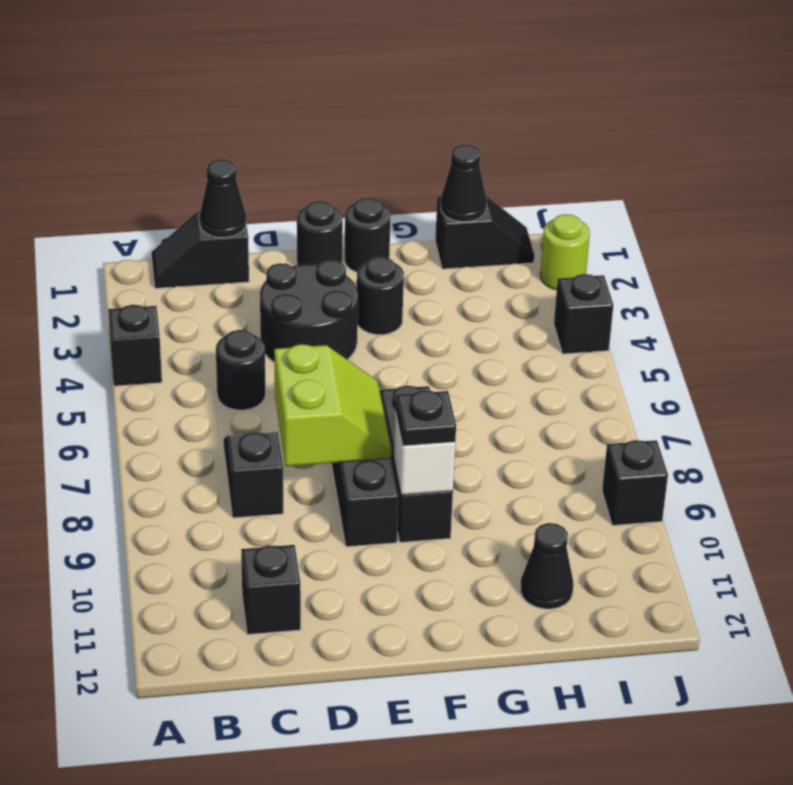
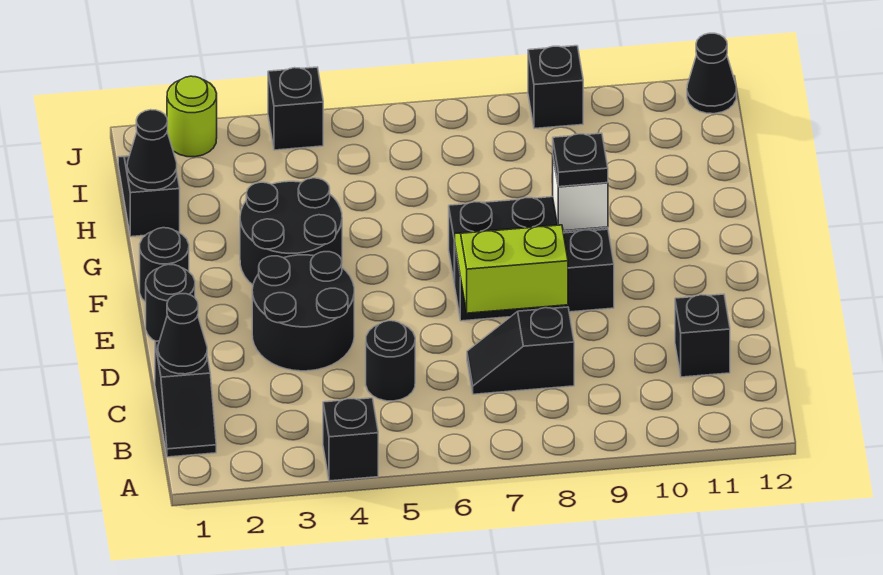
black round brick F3 level 1 -> black round brick F3:G4 level 1
black cone H11 level 1 -> black cone J12 level 1

